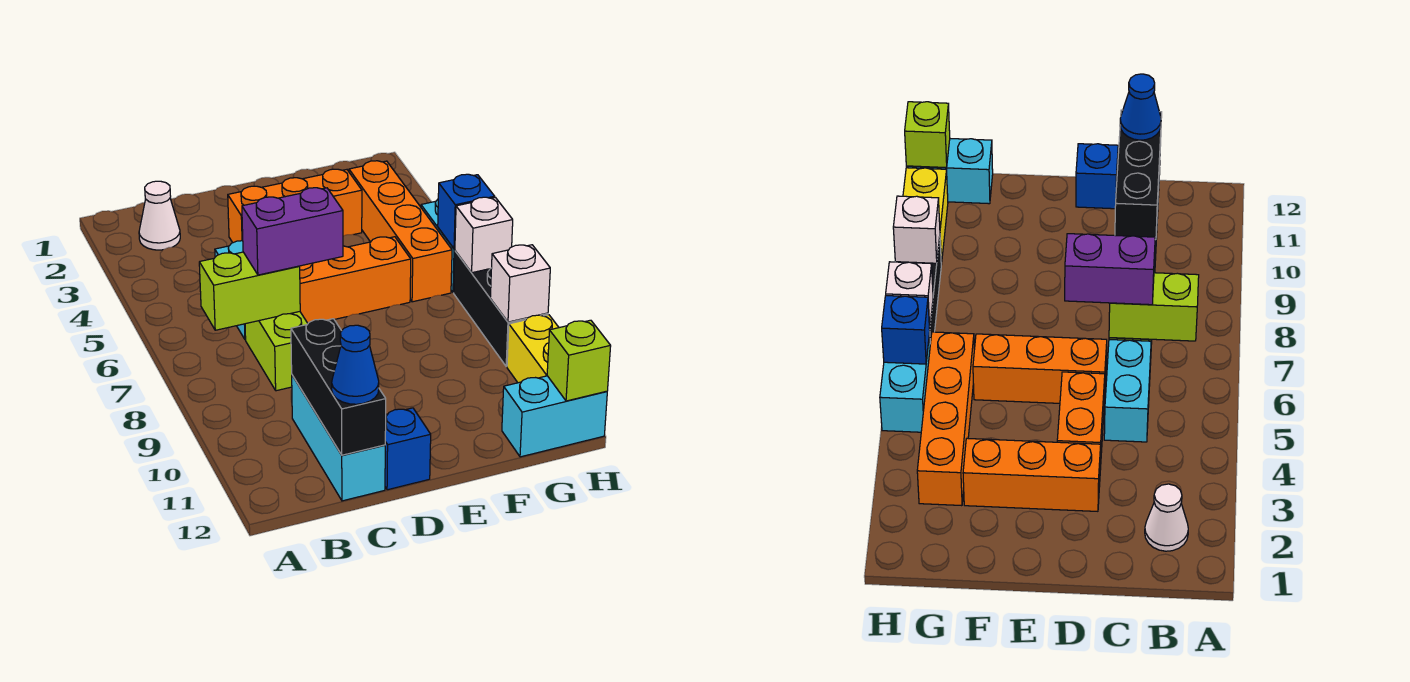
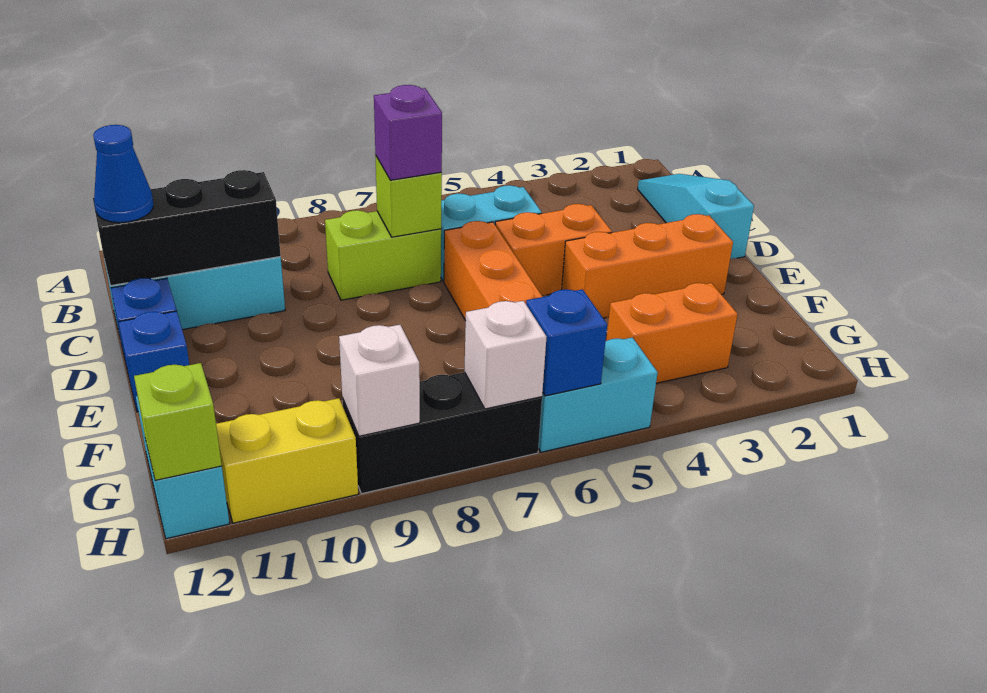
none -> cyan slope B1:D1 level 1 top D
white cone B2 level 1 -> none
lime brick B7:C7 level 2 -> lime brick C7 level 2
purple brick C7:D7 level 3 -> purple brick C7 level 3
orange brick D3:F3 level 1 -> orange brick E2:E4 level 1
none -> blue brick E12 level 1
orange brick G3:G6 level 1 -> orange brick G3:G4 level 1

